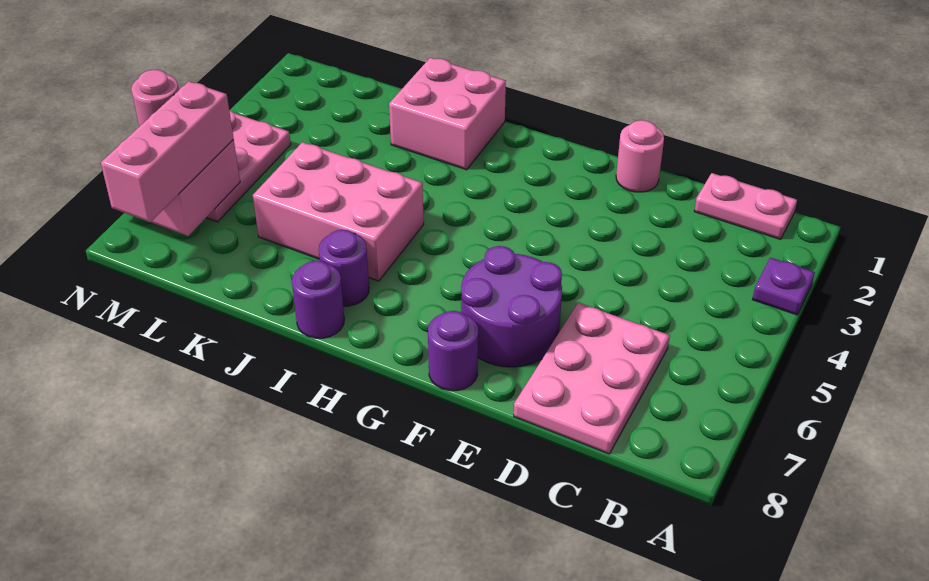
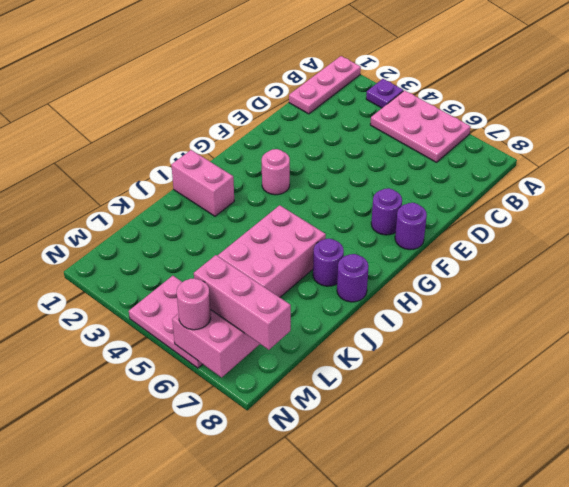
pink plate B1:C1 level 1 -> pink plate A1:C1 level 1
pink plate C6:D8 level 1 -> pink plate A4:B6 level 1
pink round brick E1 level 1 -> pink round brick G3 level 1
purple round brick E6:F7 level 1 -> purple round brick F7 level 1
pink brick I1:J2 level 1 -> pink brick I1:I2 level 1

